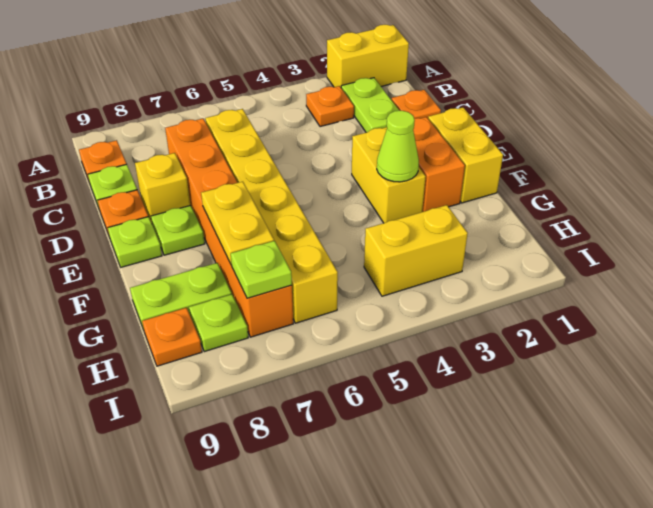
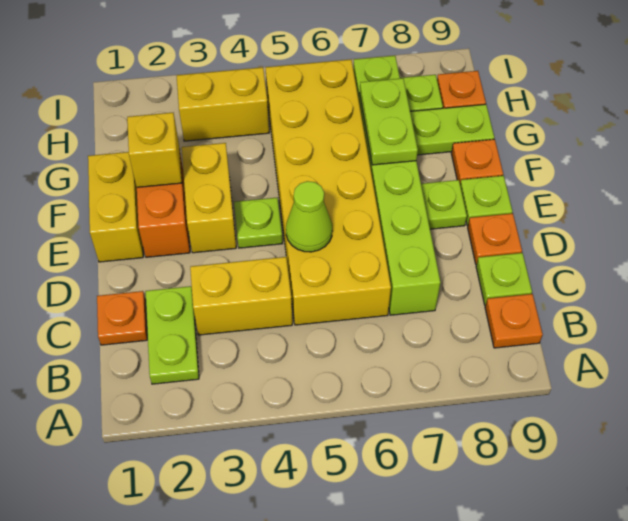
yellow brick A1:A2 level 1 -> yellow brick C3:C4 level 1
orange plate B3 level 1 -> orange plate F9 level 1
yellow brick C6:H6 level 1 -> yellow brick C5:H6 level 1
orange brick C7:H7 level 1 -> lime brick C7:H7 level 1
yellow brick D8 level 1 -> yellow brick F2 level 2
lime cone F3 level 2 -> lime cone D5 level 2
yellow plate F7:G7 level 2 -> lime plate F7:G7 level 2
lime plate H7 level 2 -> lime plate E4 level 1

